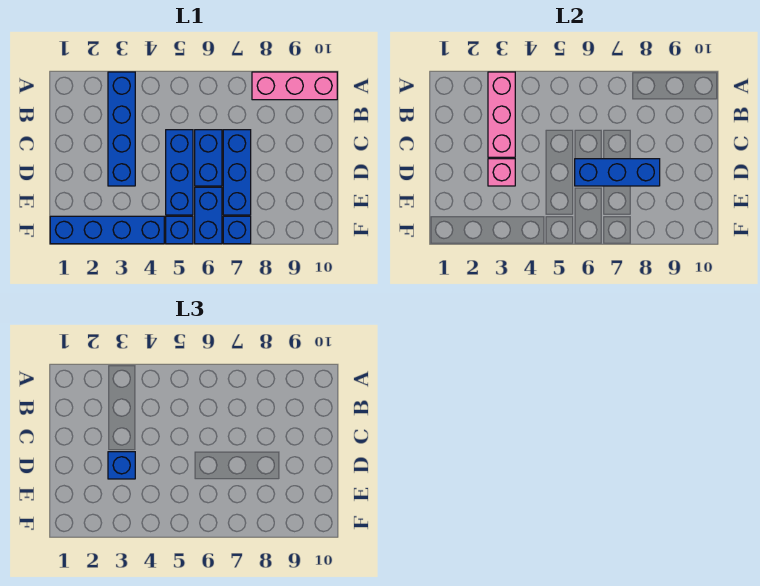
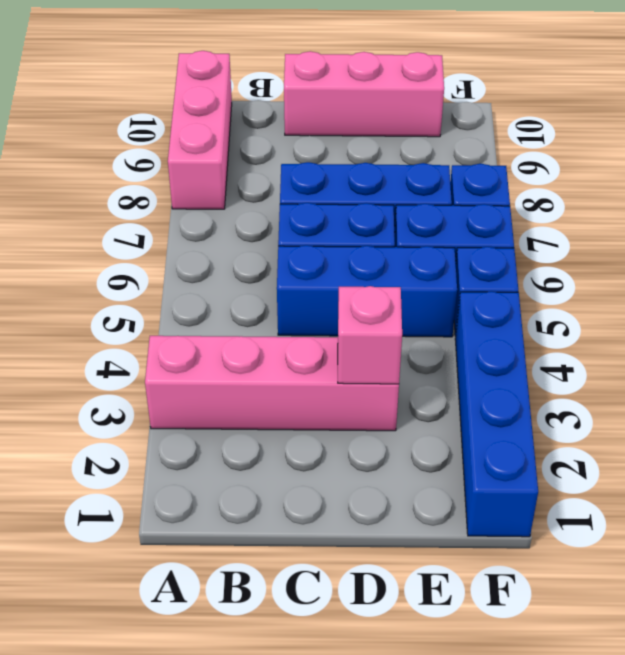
blue brick A3:D3 level 1 -> pink brick A3:D3 level 1
pink brick A3:C3 level 2 -> pink brick C10:E10 level 1
blue brick D3 level 3 -> none
blue brick D6:D8 level 2 -> none

